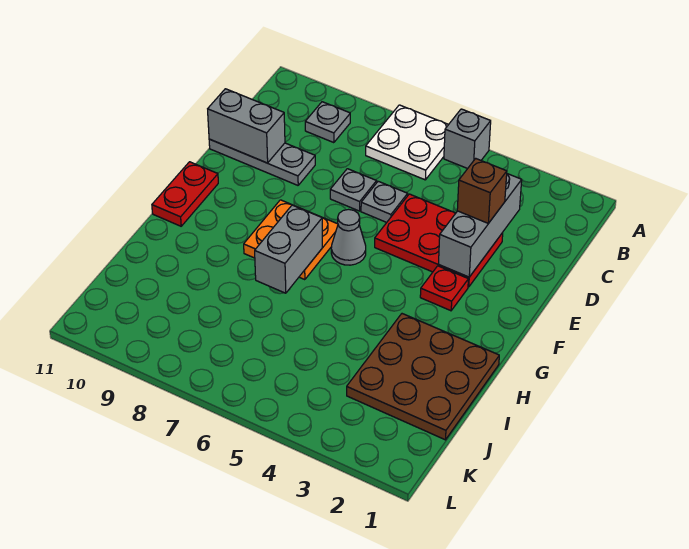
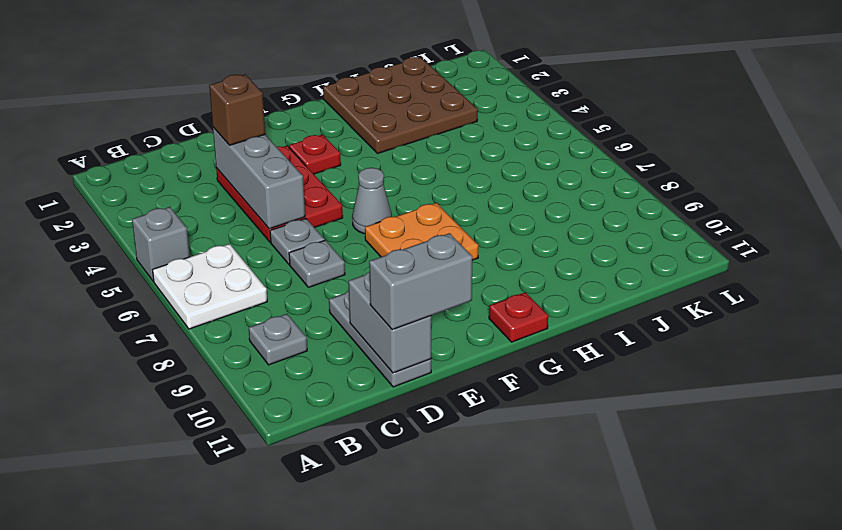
grey brick C3:E3 level 2 -> grey brick D3:D5 level 2
red plate F11:G11 level 1 -> red plate G11 level 1
grey brick G7:H7 level 2 -> grey brick D11:E11 level 3

